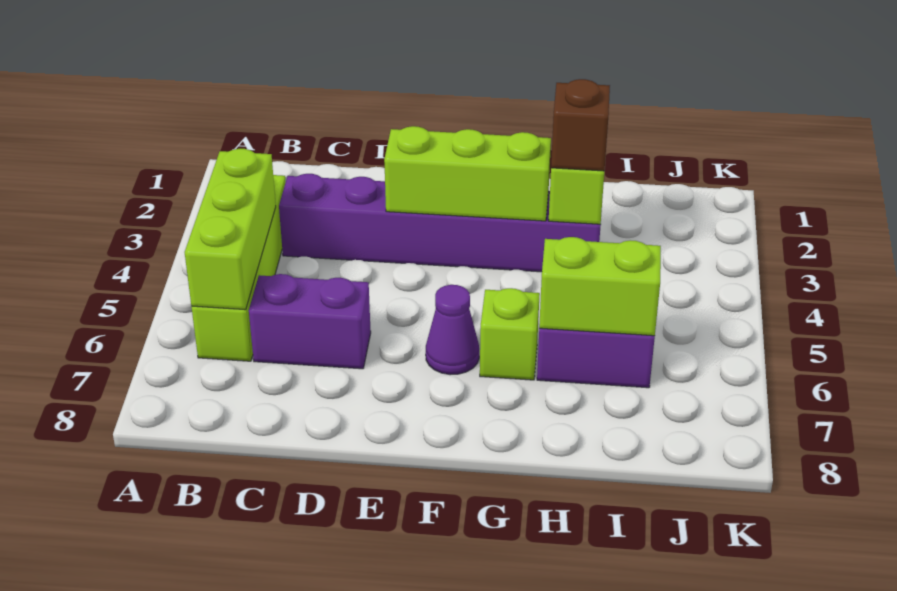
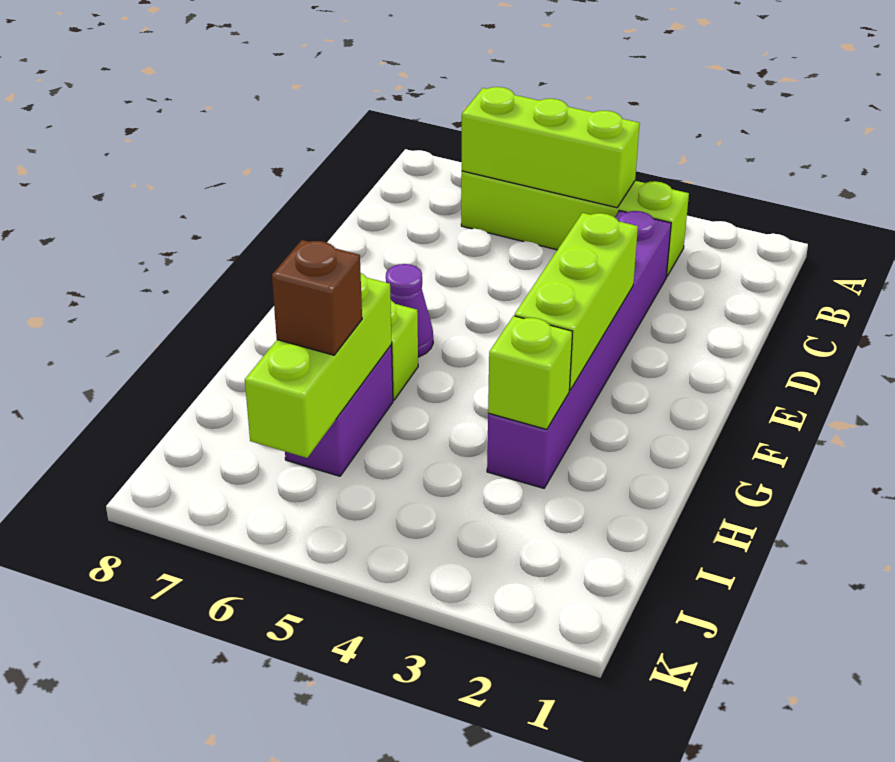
purple brick C6:D6 level 1 -> none
brown brick H3 level 3 -> brown brick I6 level 3
lime brick H6:I6 level 2 -> lime brick H6:J6 level 2

